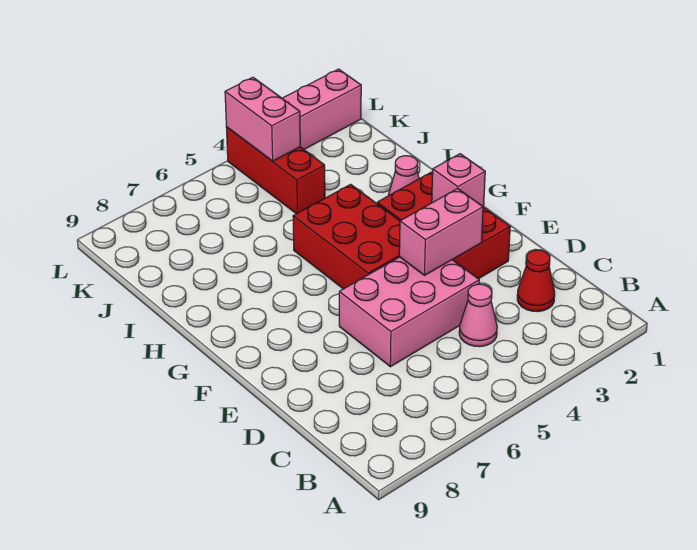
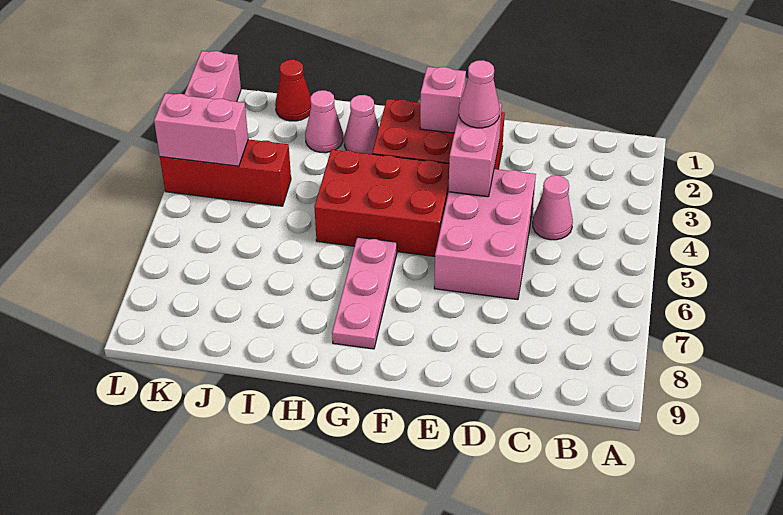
red cone C2 level 1 -> red cone J1 level 1
none -> pink cone E3 level 3
none -> pink plate G6:G8 level 1
none -> pink cone I2 level 1

